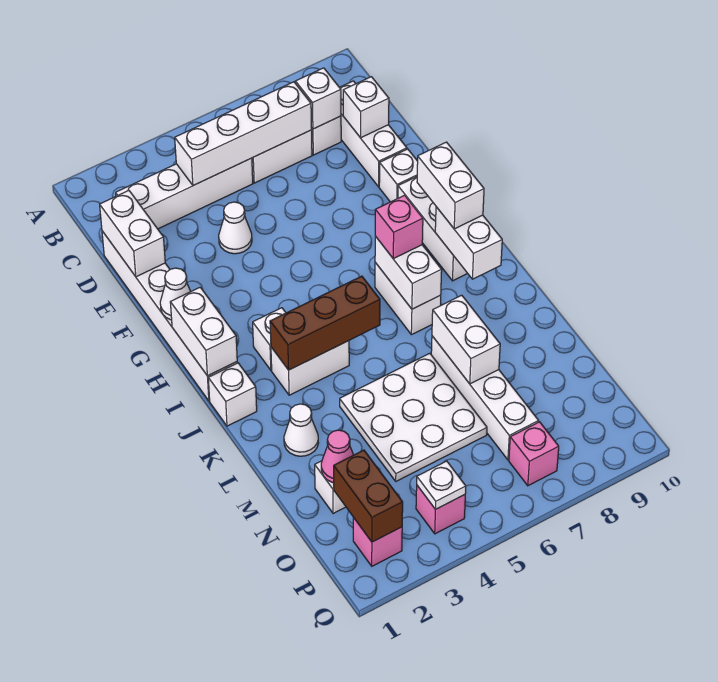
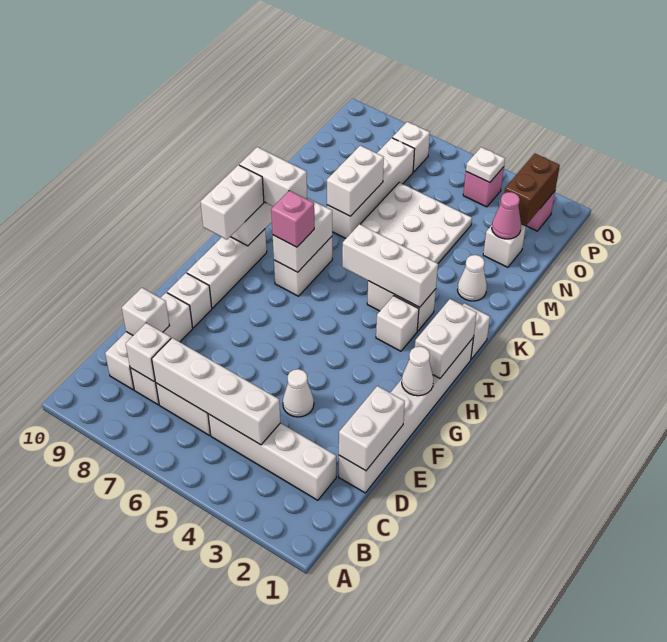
brown brick J3:J5 level 2 -> white brick J3:J5 level 2
none -> white brick J8:J9 level 3
pink brick P7 level 1 -> white brick P7 level 1

